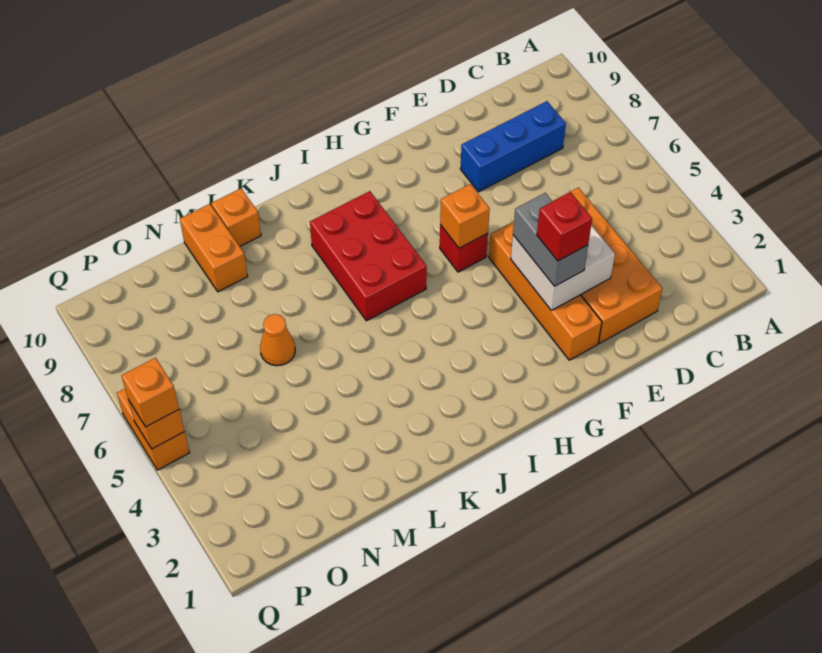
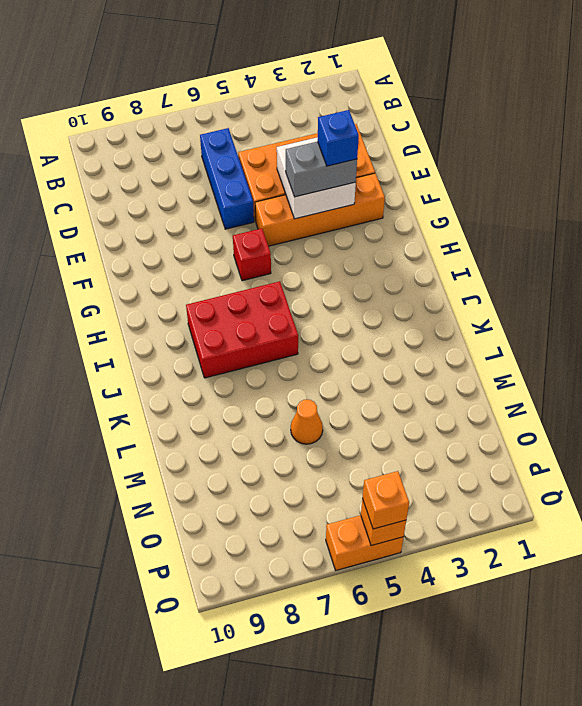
blue brick C8:E8 level 1 -> blue brick C6:E6 level 1
red brick F3 level 4 -> blue brick F3 level 4
orange brick G6 level 2 -> none
orange brick L10 level 1 -> none
orange brick M9:M10 level 1 -> none

